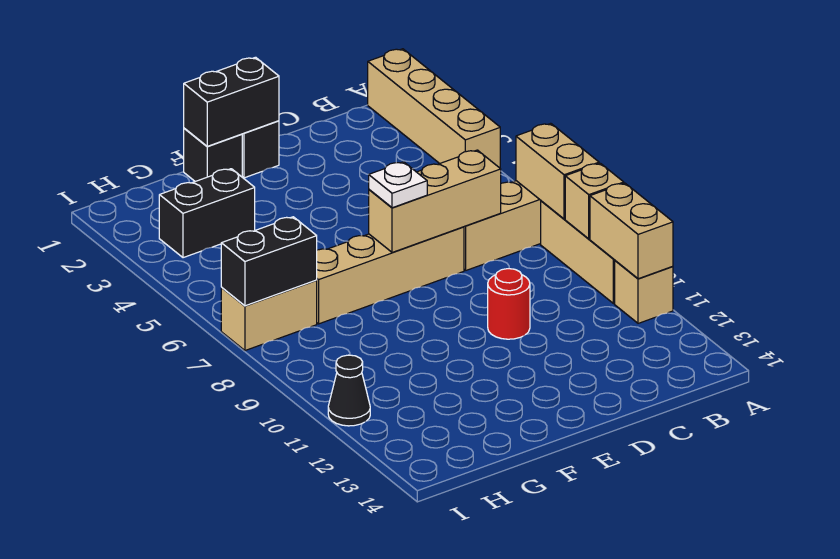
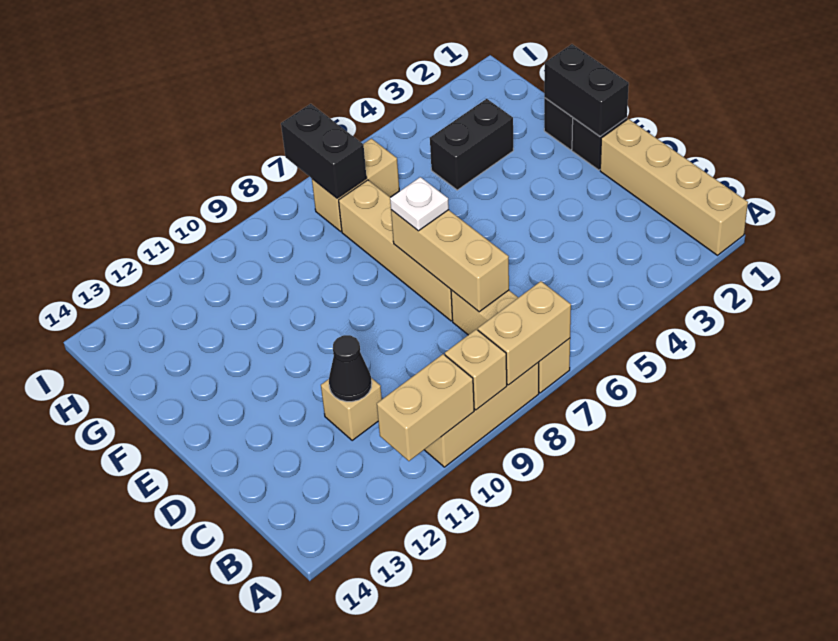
tan brick A1:A4 level 1 -> tan brick A1:D1 level 1
tan brick A11 level 1 -> tan brick C11 level 1
red round brick D10 level 1 -> none
black brick G3:H3 level 1 -> black brick G3:G4 level 1
tan brick H7:I7 level 1 -> tan brick H6:H7 level 1
black cone I11 level 1 -> black cone C11 level 2

